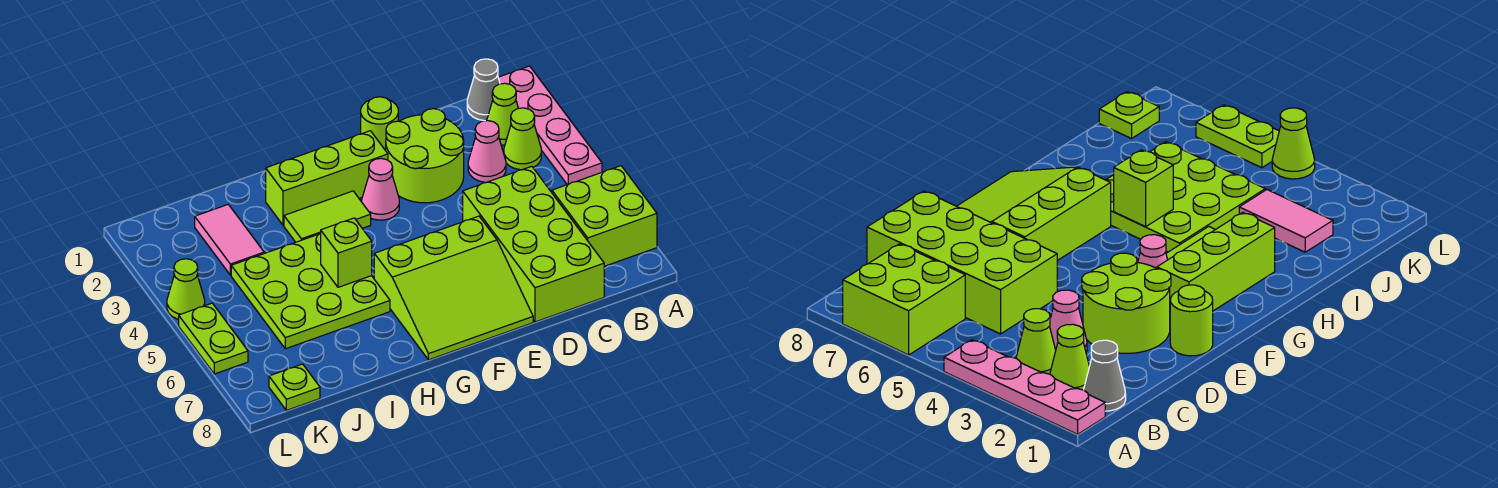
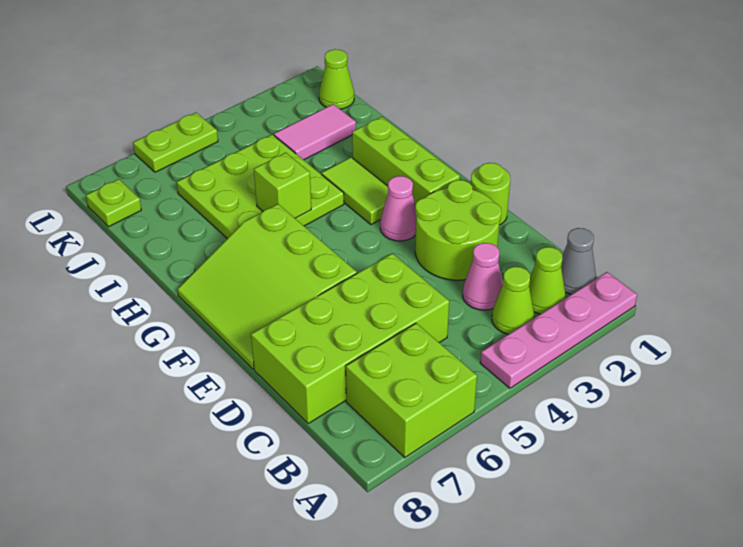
lime cone L4 level 1 -> lime cone K1 level 1

